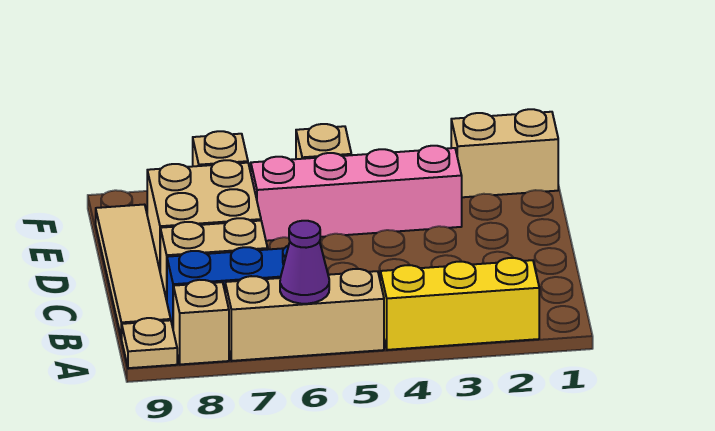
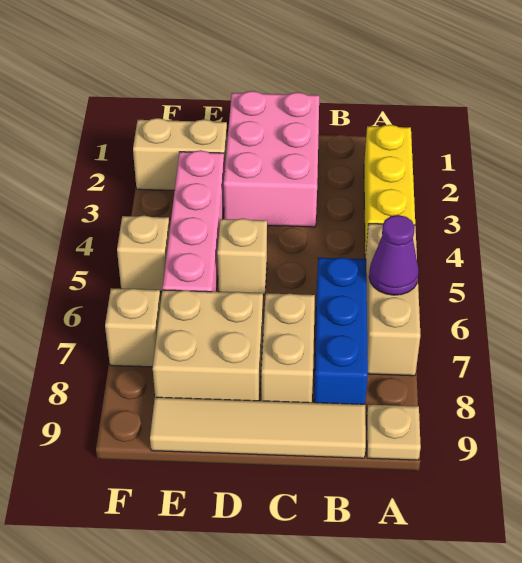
tan brick A8 level 1 -> tan brick D5 level 1
none -> pink brick C1:D3 level 1
tan brick F1:F2 level 1 -> tan brick E2:F2 level 1

